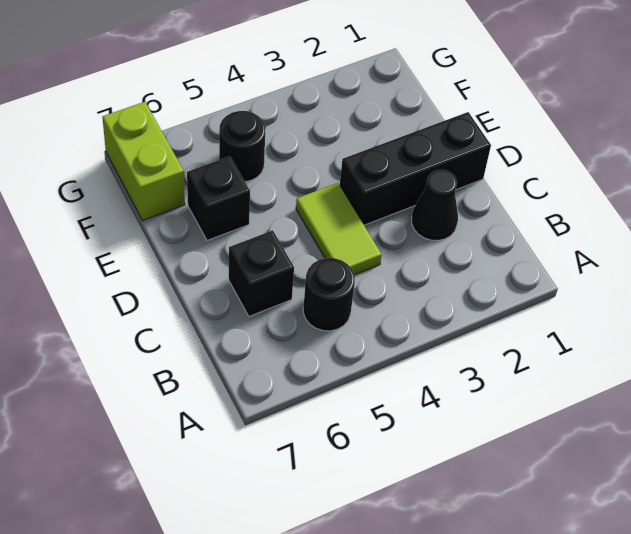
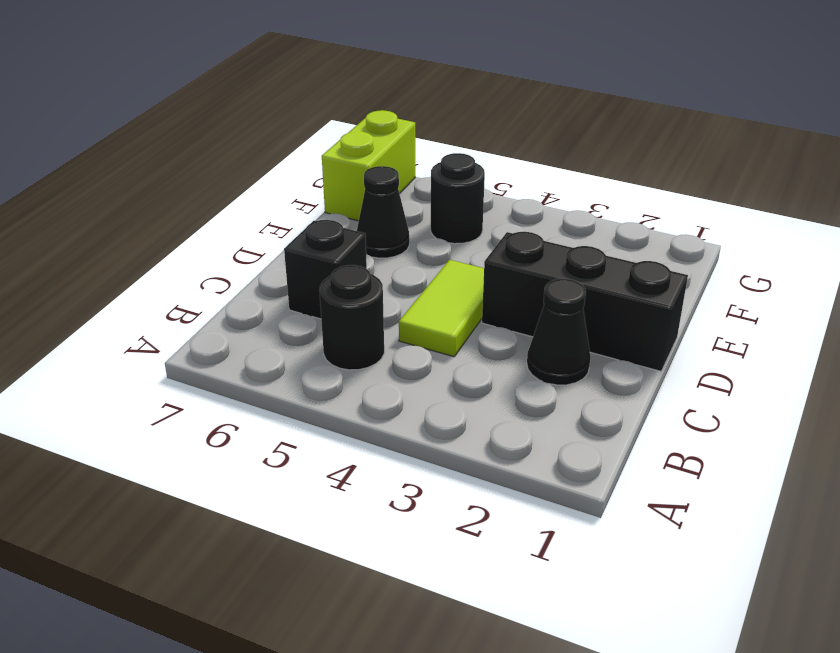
black brick E6 level 1 -> black cone E6 level 1

